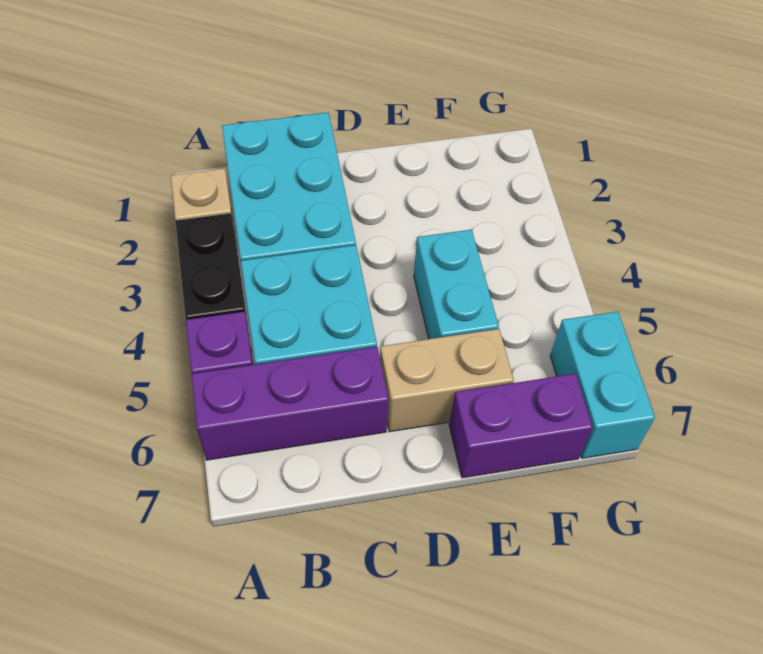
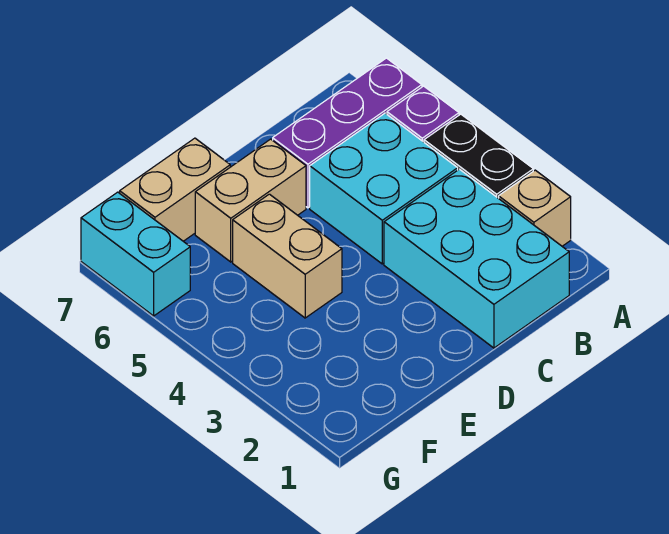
cyan brick E4:E5 level 1 -> tan brick E4:E5 level 1
purple brick E7:F7 level 1 -> tan brick E7:F7 level 1

